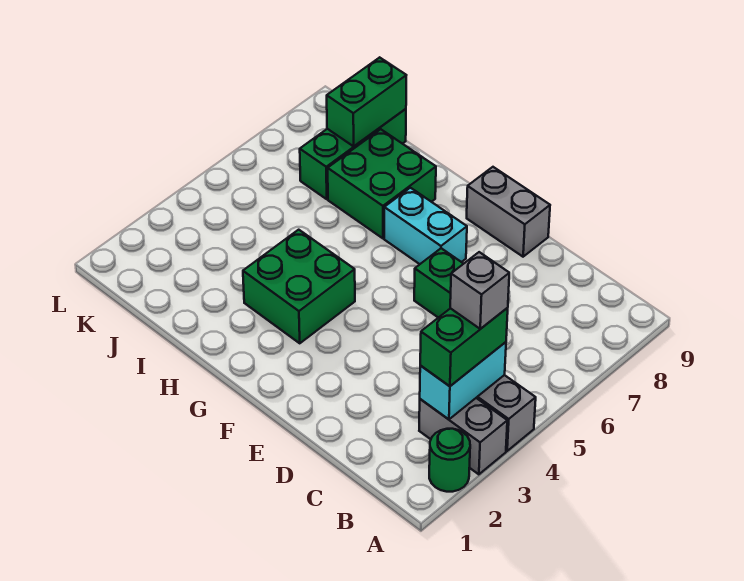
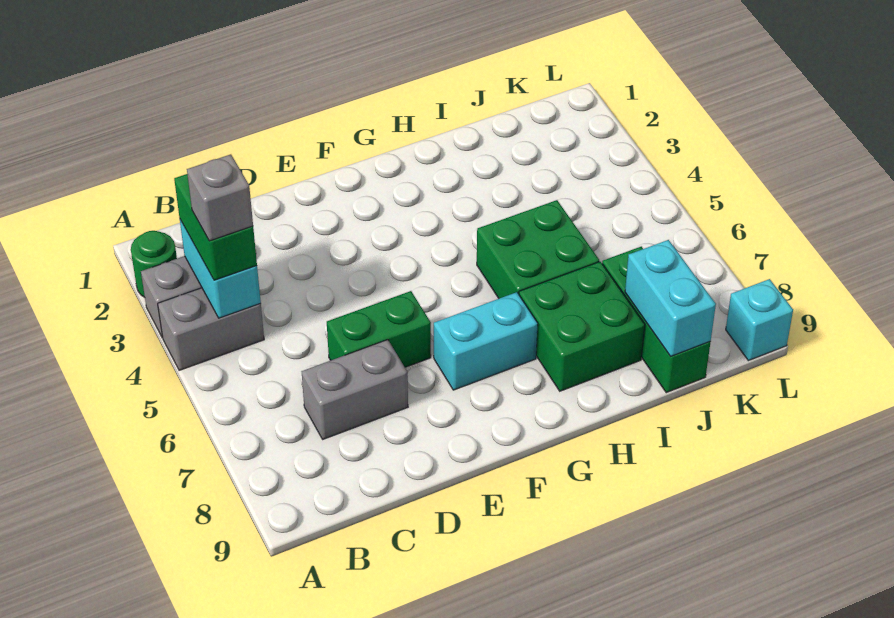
grey brick E9:F9 level 1 -> grey brick C7:D7 level 1
green brick G3:H4 level 1 -> green brick H5:I6 level 1
green brick J8:J9 level 2 -> cyan brick J8:J9 level 2
none -> cyan brick L9 level 1

